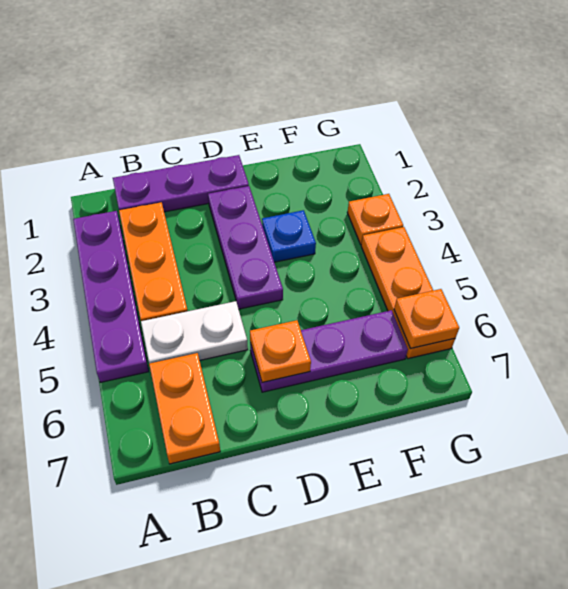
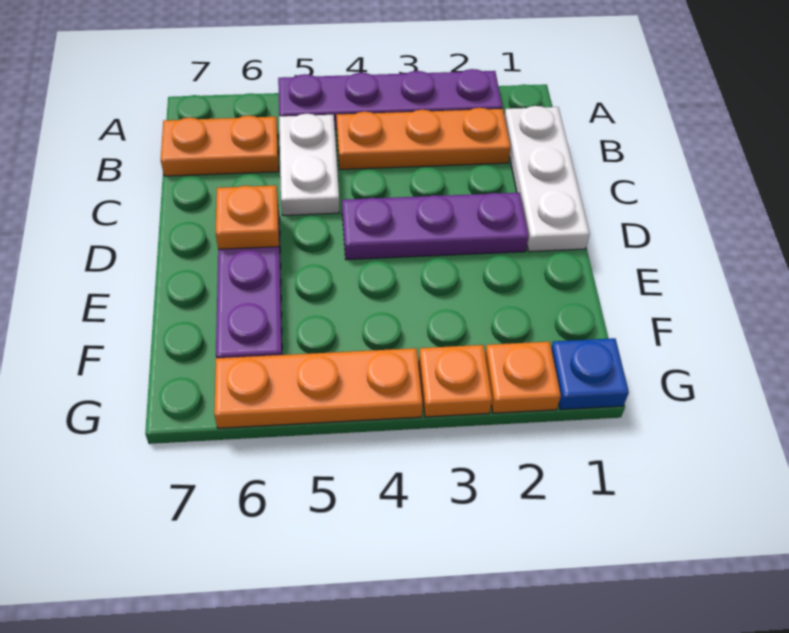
purple plate B1:D1 level 1 -> white plate B1:D1 level 1
blue plate E3 level 1 -> blue plate G1 level 1
orange plate G6 level 2 -> orange plate G2 level 1

